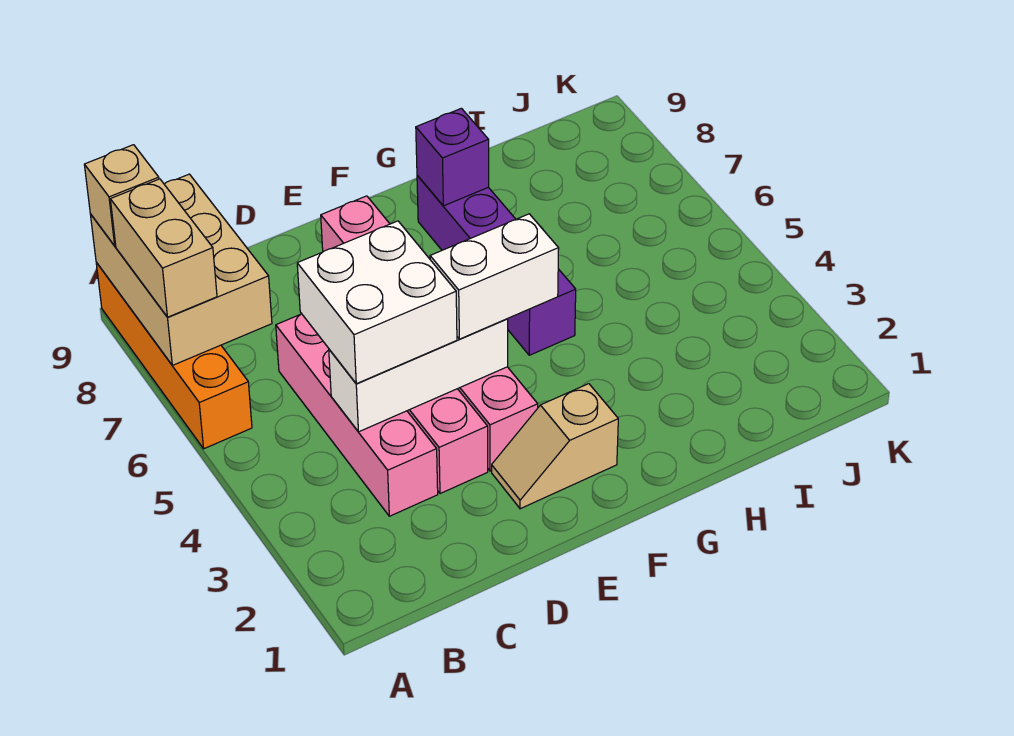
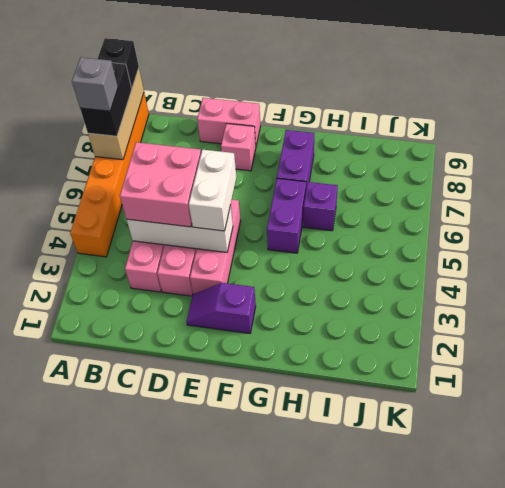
orange brick A6:A9 level 1 -> orange brick A4:A9 level 1
tan brick A7:B9 level 2 -> tan brick A7:A9 level 2
tan brick A7:A8 level 3 -> black brick A7:A8 level 3
none -> grey brick A7 level 4
tan brick A9 level 3 -> black brick A9 level 3
white brick C4:D5 level 3 -> pink brick C4:D5 level 3
none -> pink brick D9:E9 level 1
tan slope E2:F2 level 1 top F -> purple slope E2:F2 level 1 top F
white brick E4:F4 level 3 -> white brick E4:E5 level 3
purple brick G8 level 2 -> purple brick H6 level 1

